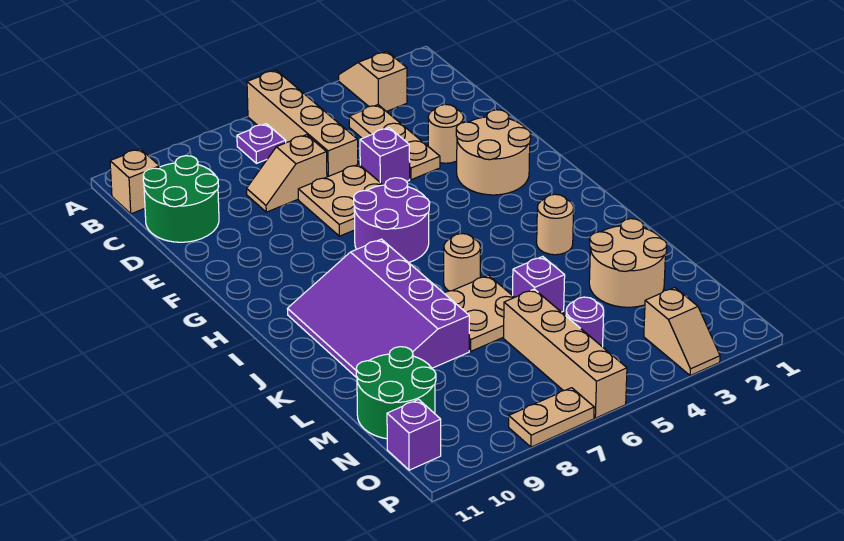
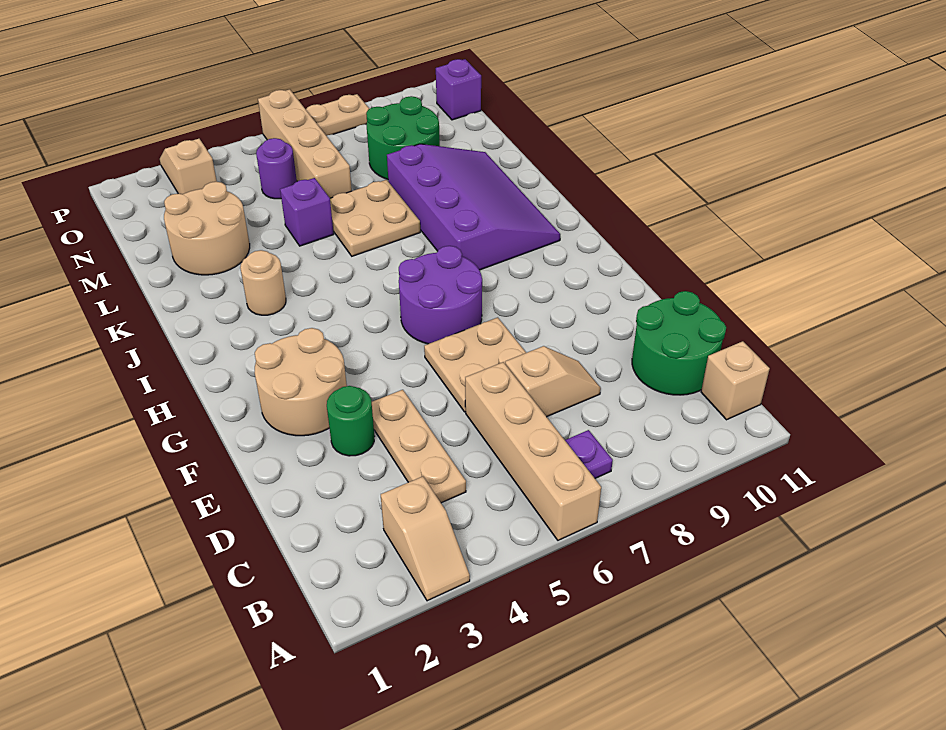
tan round brick E3 level 1 -> green round brick E3 level 1
purple brick E5 level 1 -> none
tan round brick J6 level 1 -> none
green round brick M10:N11 level 1 -> green round brick M8:N9 level 1

